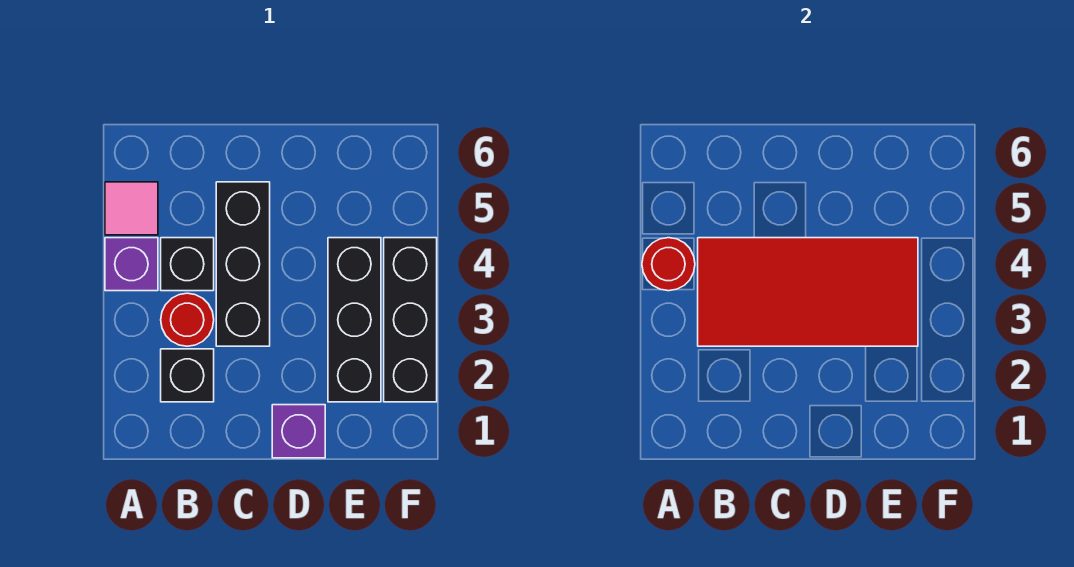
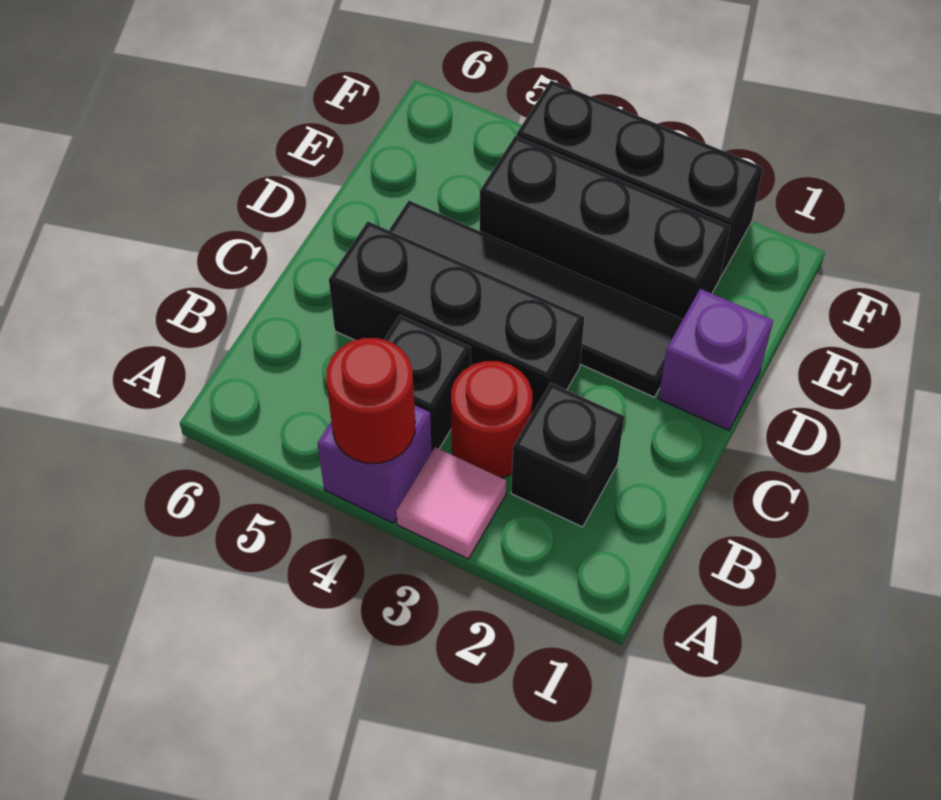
pink tile A5 level 1 -> pink tile A3 level 1
red tile B3:E4 level 2 -> none
none -> black tile D2:D5 level 1

